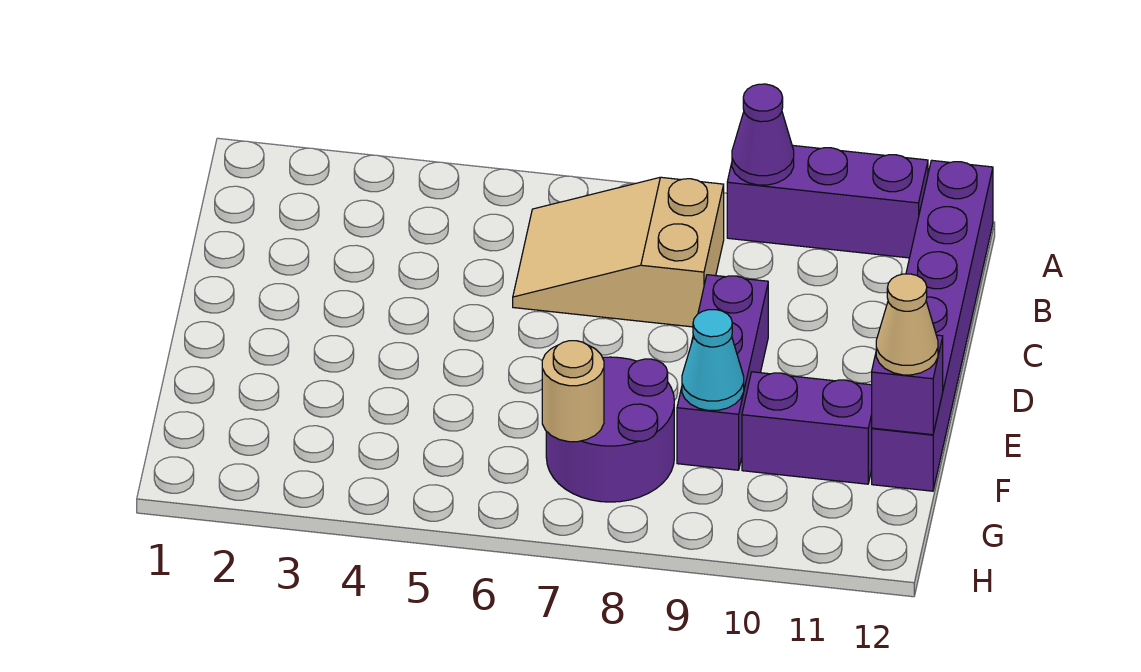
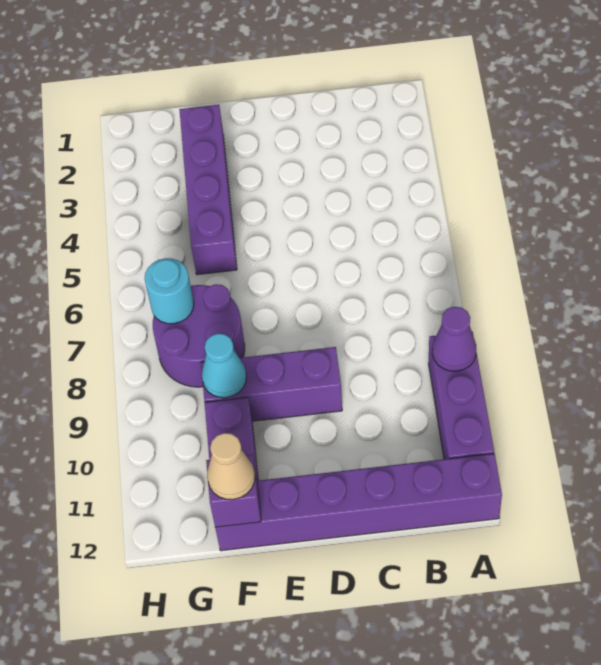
tan slope B6:C8 level 1 top 8 -> none
none -> purple brick F2:F5 level 1
tan round brick G7 level 2 -> cyan round brick G7 level 2

